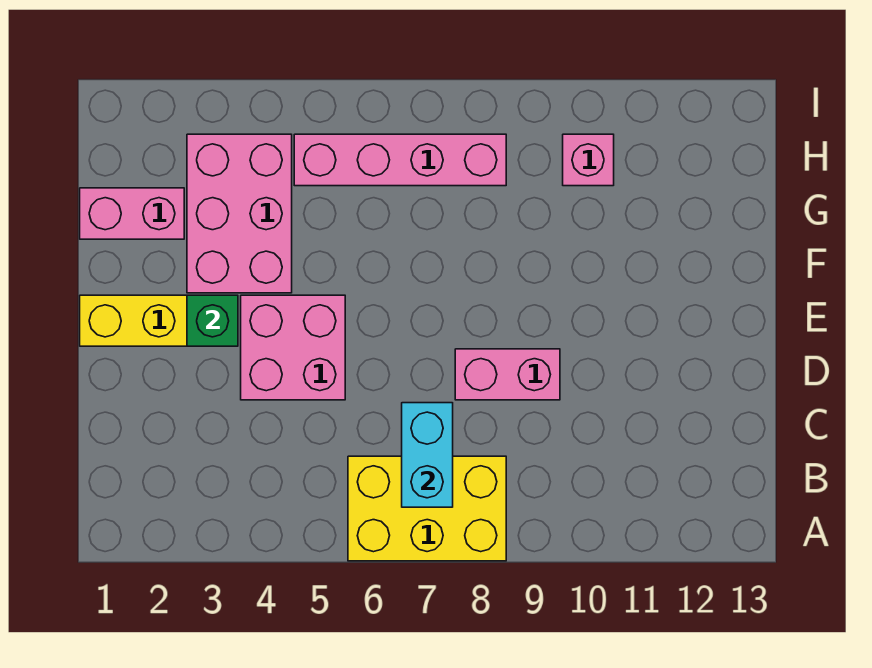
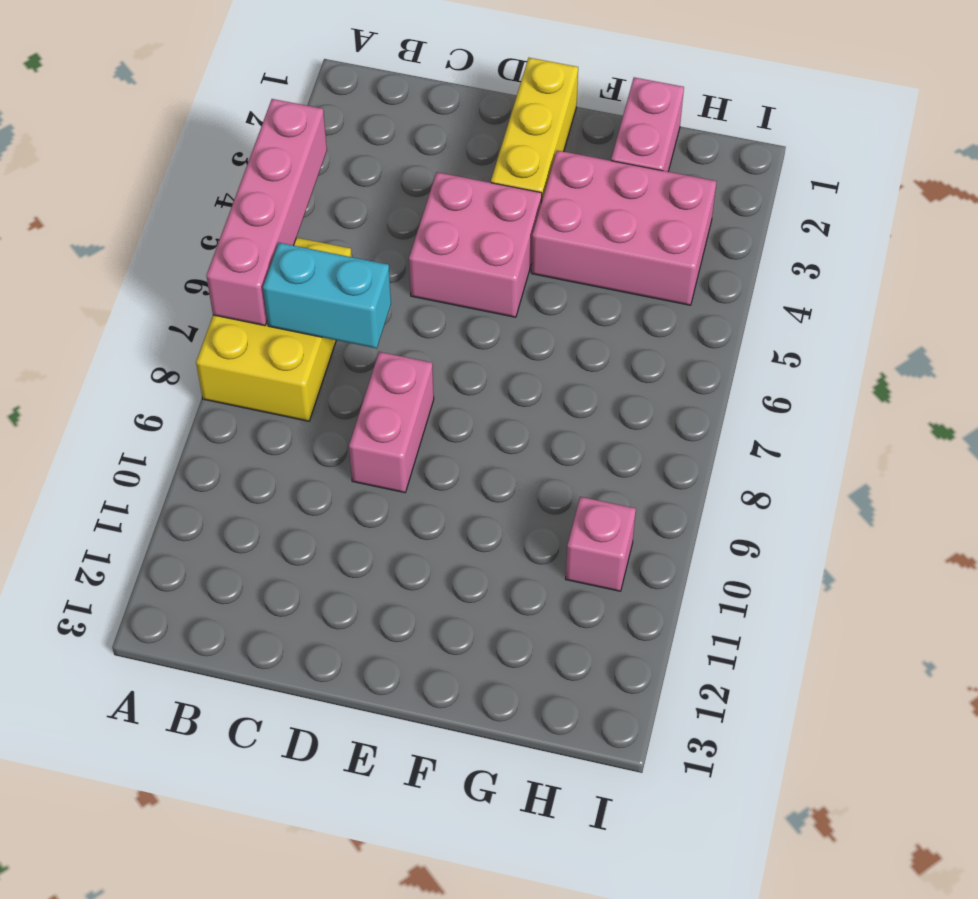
green brick E3 level 2 -> none
pink brick H5:H8 level 1 -> pink brick A4:A7 level 2

